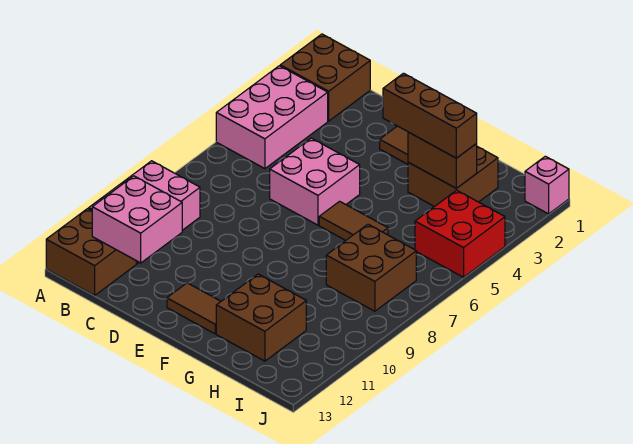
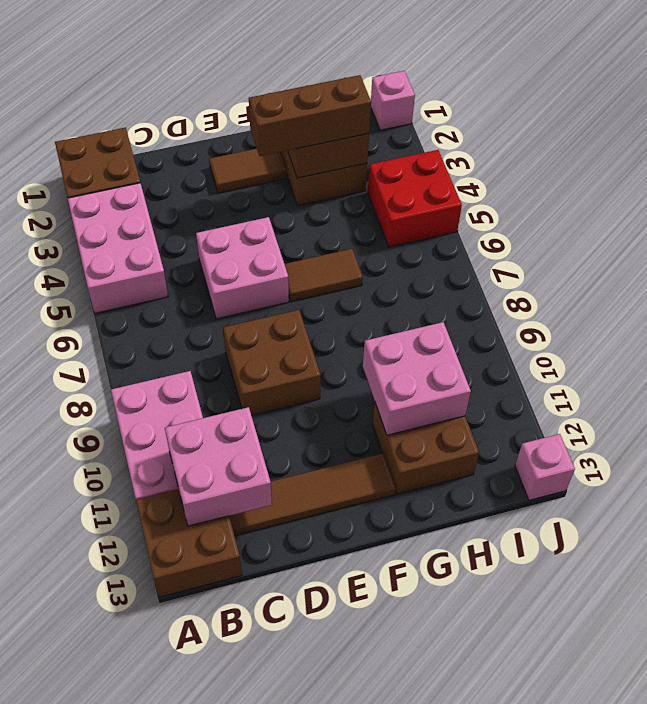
brown tile E12:F12 level 1 -> brown tile C12:F12 level 1
none -> pink brick G10:H11 level 2
brown brick H7:I8 level 1 -> brown brick D8:E9 level 1
none -> pink brick J13 level 1

